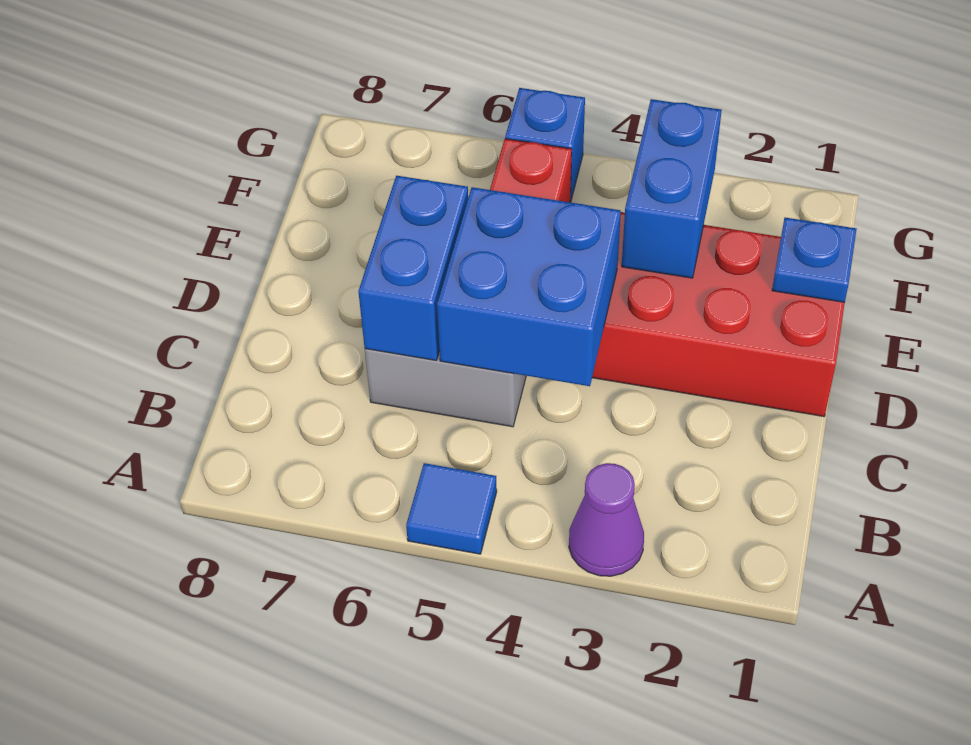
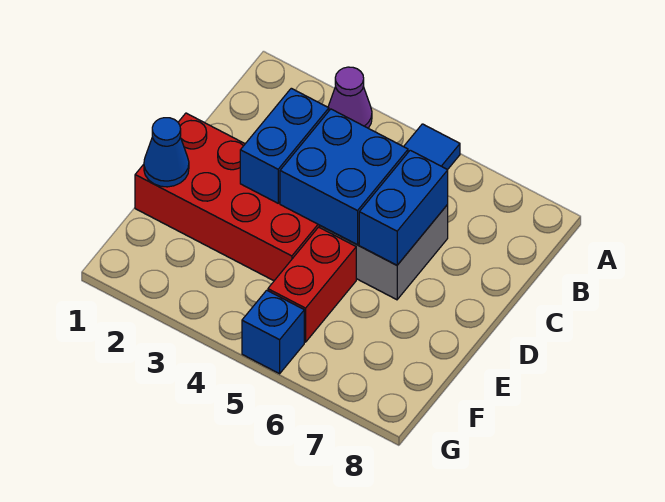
blue plate E1 level 2 -> blue cone E1 level 2
blue brick E3:F3 level 2 -> blue brick C3:D3 level 2

